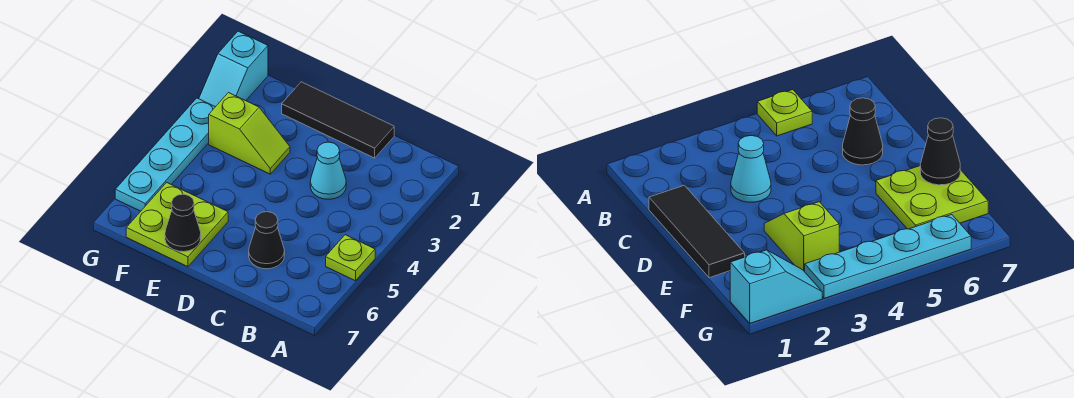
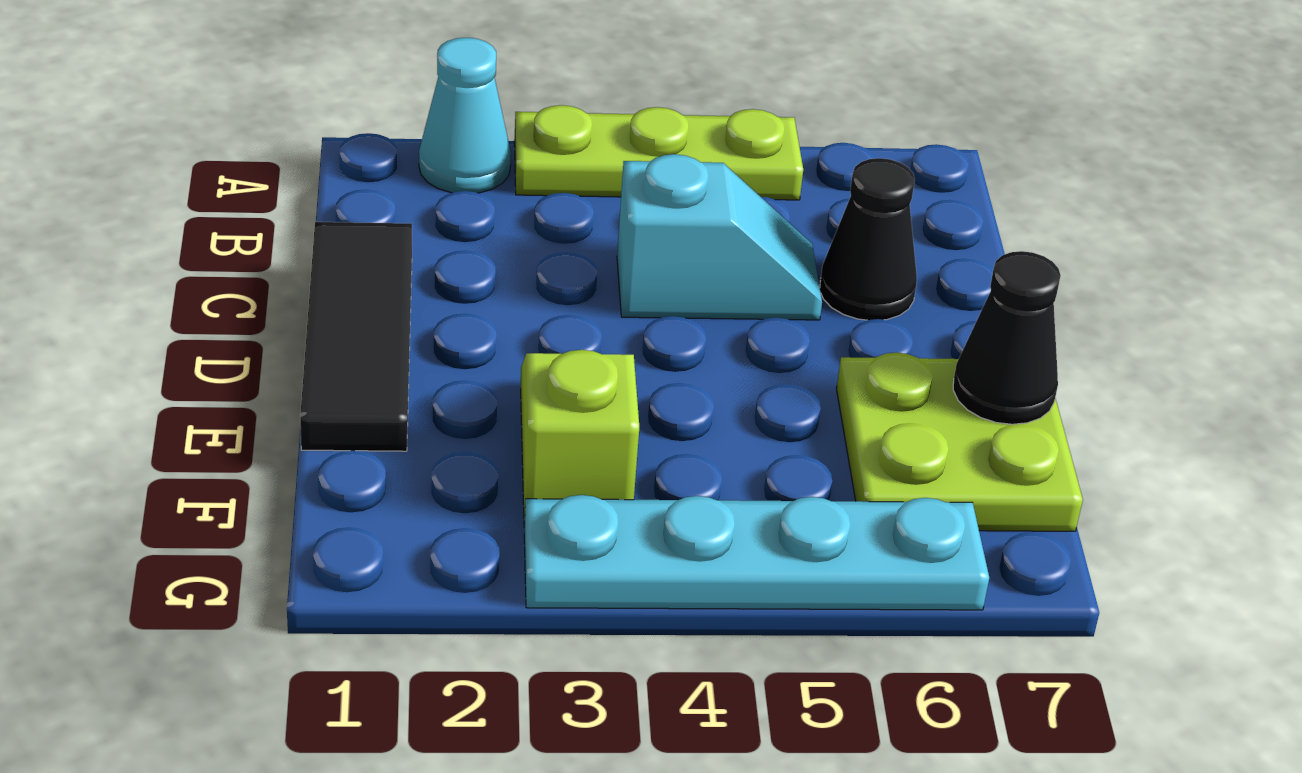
lime plate A5 level 1 -> lime plate A3:A5 level 1
cyan cone C3 level 1 -> cyan cone A2 level 1
cyan slope G1:G2 level 1 top 1 -> cyan slope C4:C5 level 1 top 4

